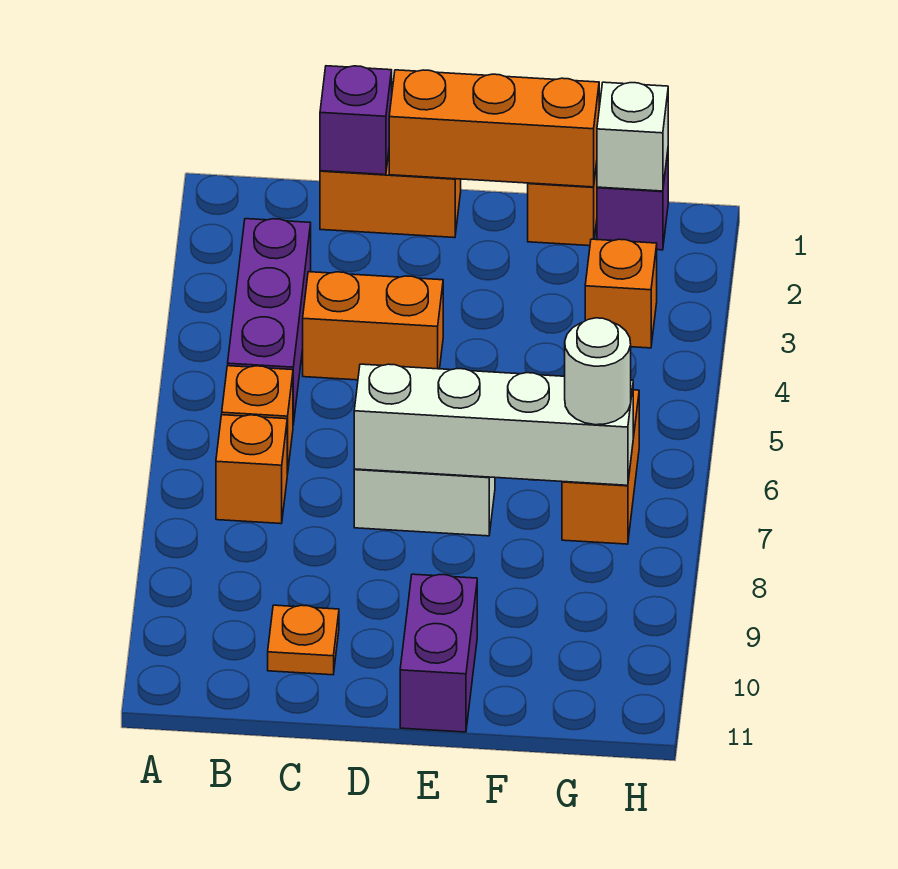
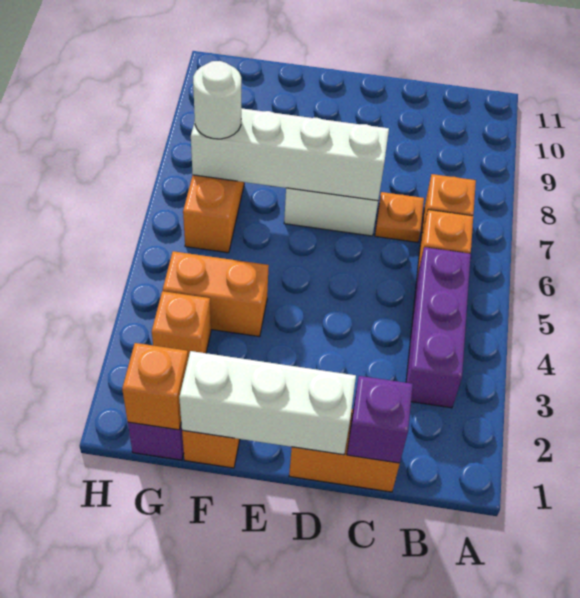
orange brick C4:D4 level 1 -> orange brick F4:G4 level 1
orange plate C10 level 1 -> orange plate C7 level 1
orange brick D1:F1 level 2 -> white brick D1:F1 level 2
purple brick E10:E11 level 1 -> none
white brick G1 level 2 -> orange brick G1 level 2

